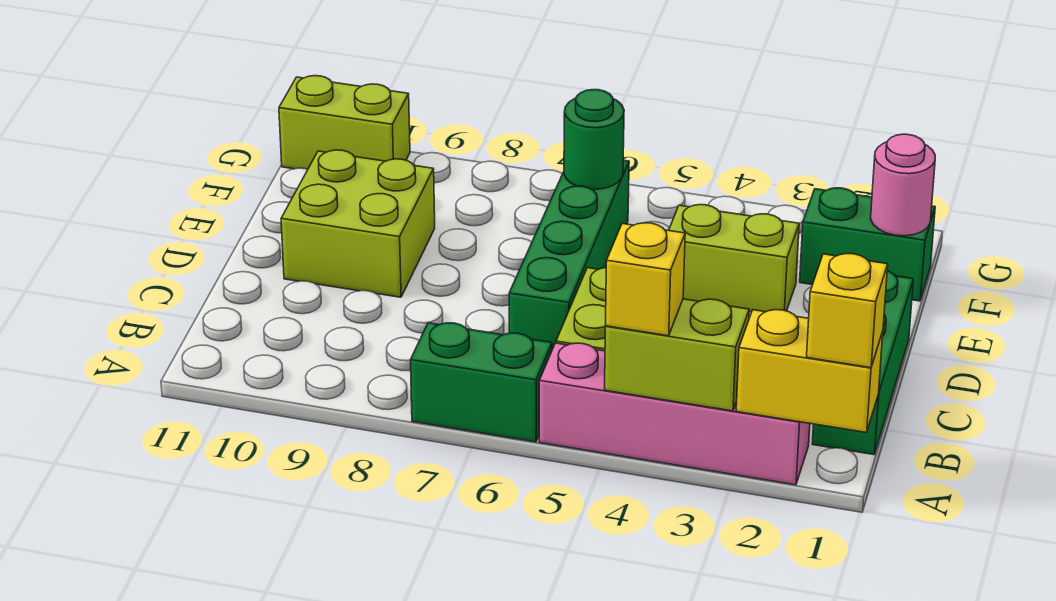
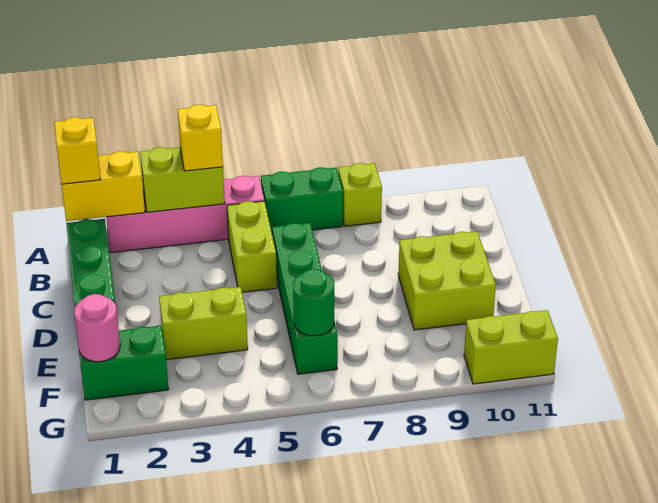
none -> lime brick A8 level 1

